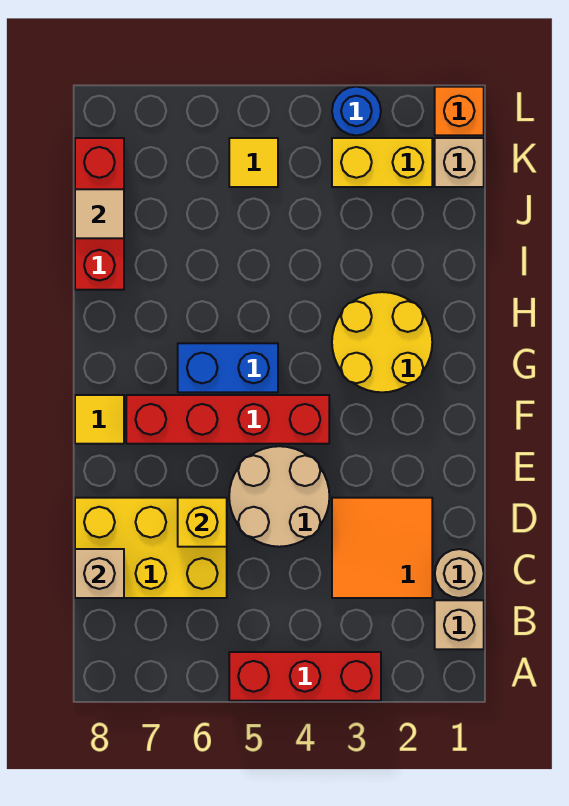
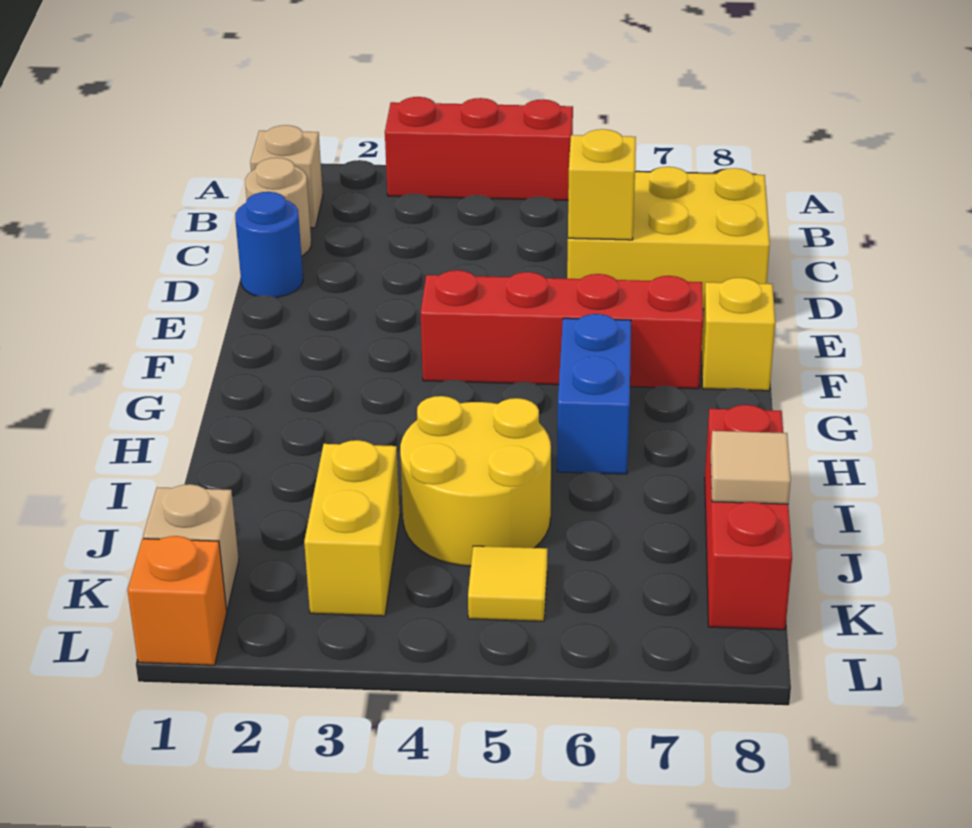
orange tile C2:D3 level 1 -> none
tan brick C8 level 2 -> none
tan round brick D4:E5 level 1 -> none
yellow tile F8 level 1 -> yellow brick F8 level 1
yellow round brick G2:H3 level 1 -> yellow round brick I4:J5 level 1
blue brick G5:G6 level 1 -> blue brick G6:H6 level 1
yellow brick K2:K3 level 1 -> yellow brick J3:K3 level 1
blue round brick L3 level 1 -> blue round brick D1 level 1

